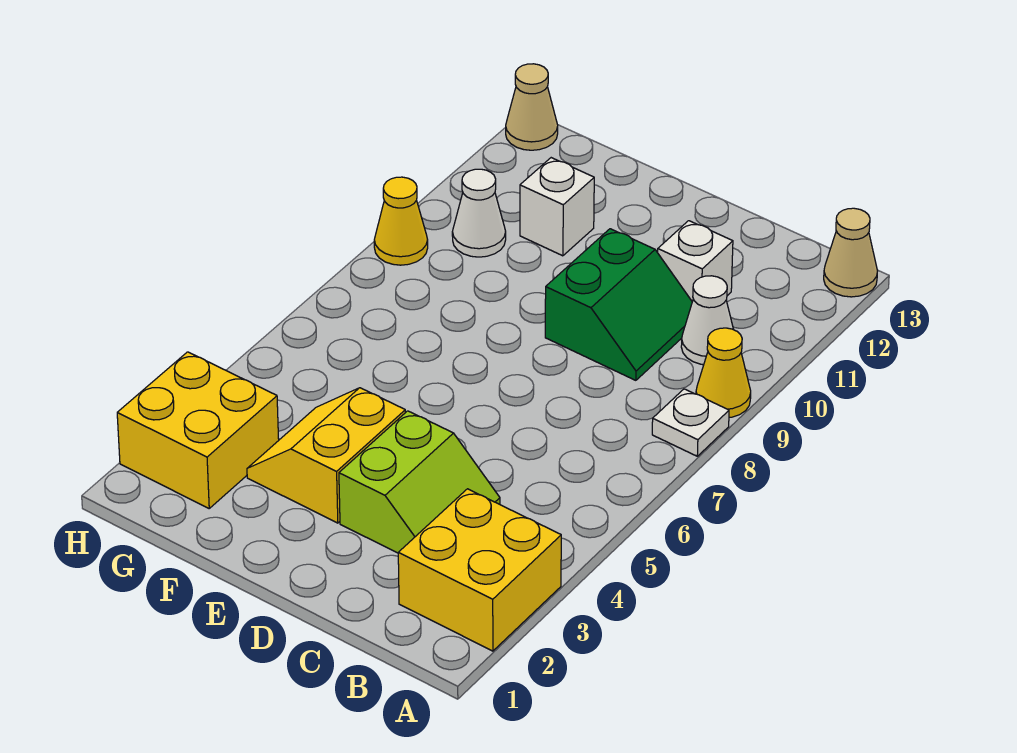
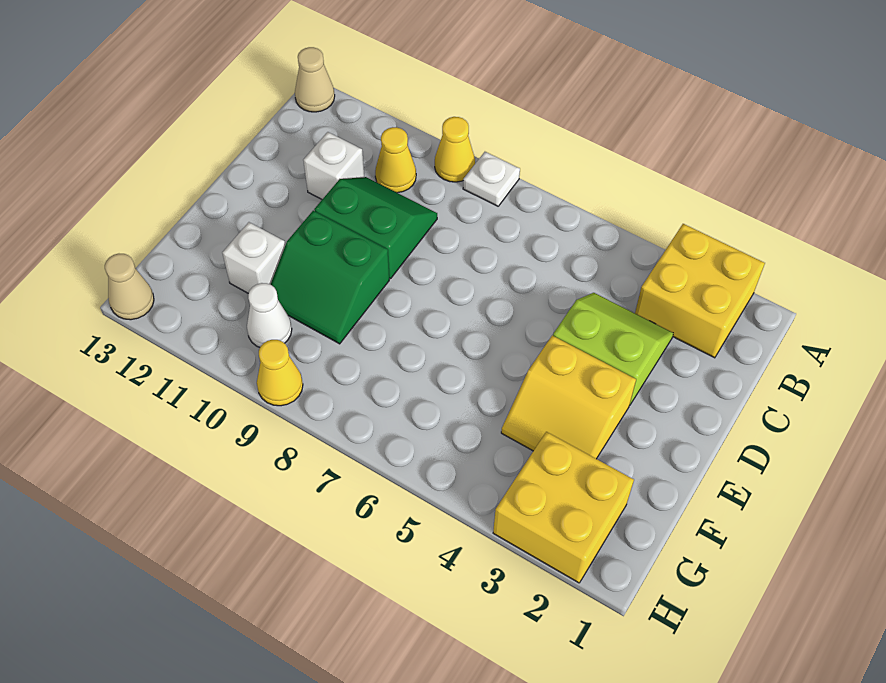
white cone B10 level 1 -> yellow cone B10 level 1
none -> green slope E9:F10 level 1 top E

